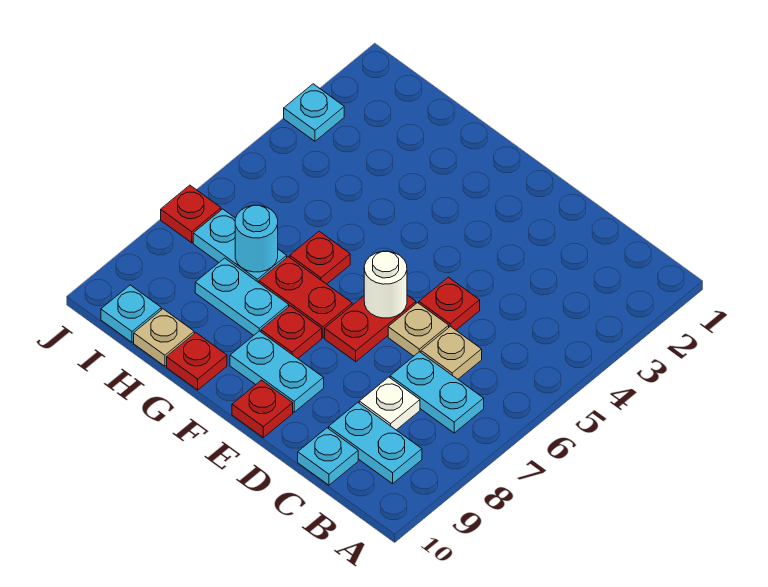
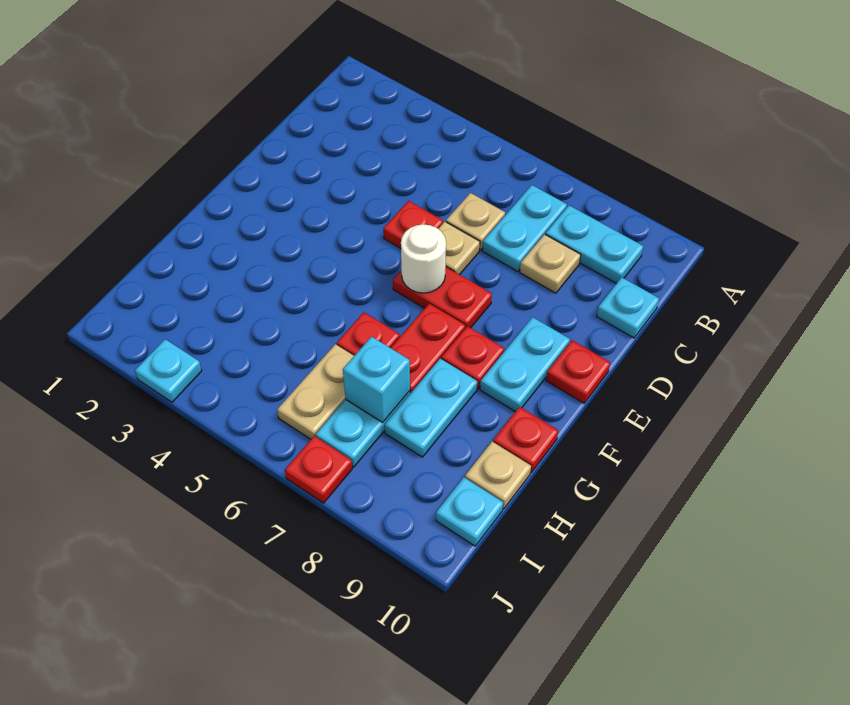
cyan plate B9:C9 level 1 -> cyan plate B8:B9 level 1
white plate C8 level 1 -> tan plate C8 level 1
none -> tan plate H6:I6 level 1
cyan round brick H7 level 2 -> cyan brick H7 level 2

